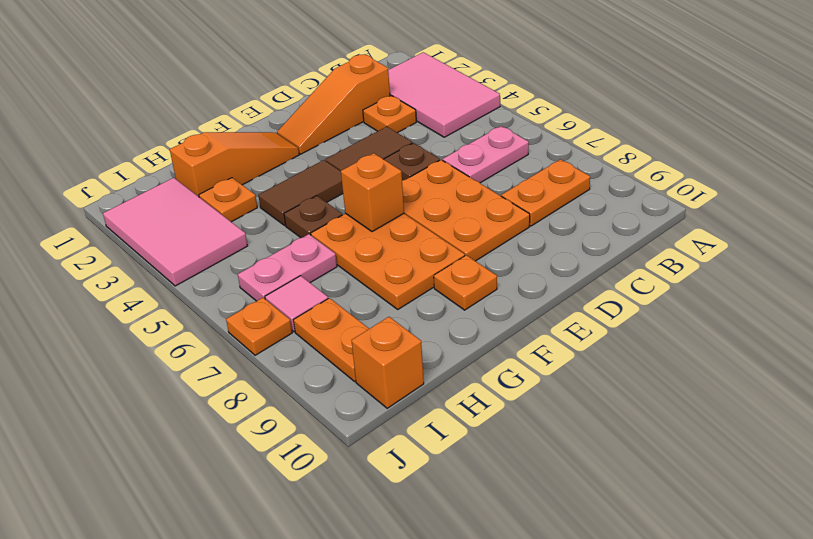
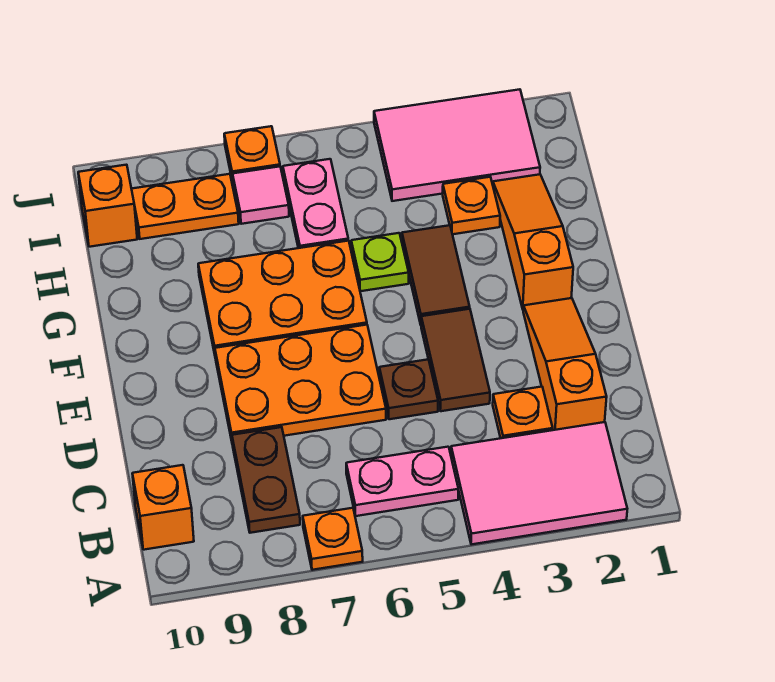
pink plate B6:C6 level 1 -> pink plate B5:B6 level 1
orange plate B8:C8 level 1 -> brown plate B8:C8 level 1
orange slope F2:H2 level 1 top H -> orange slope F2:H2 level 1 top F
orange brick F6 level 2 -> orange brick B10 level 1
orange plate F9 level 1 -> orange plate A7 level 1
brown plate G5 level 1 -> lime plate G5 level 1

